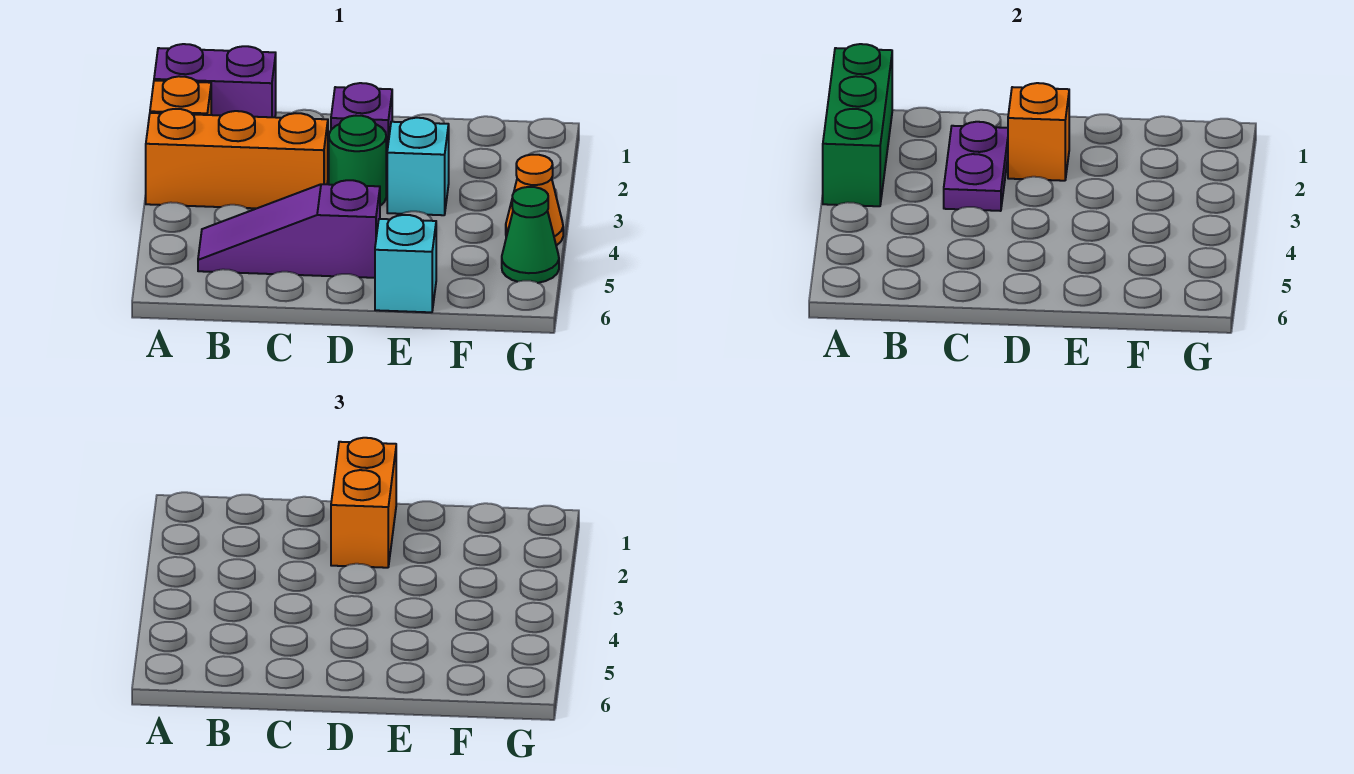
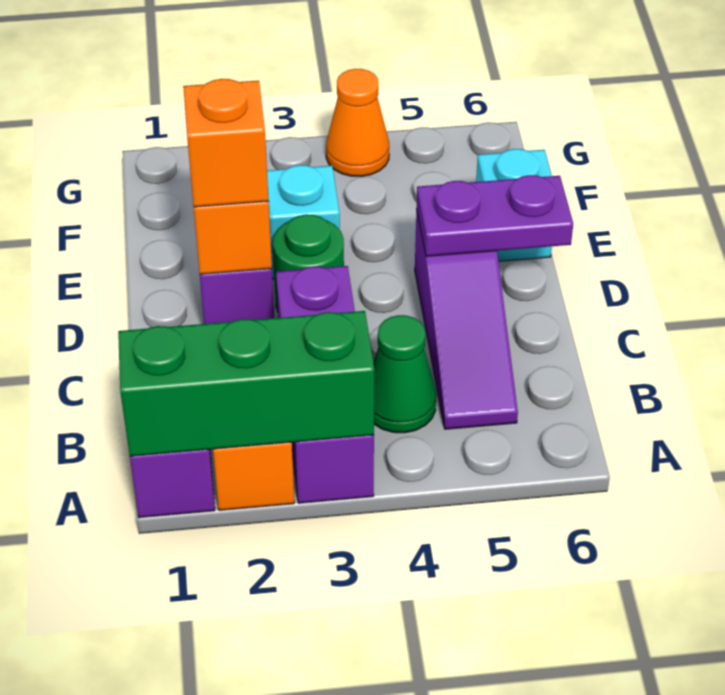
orange brick A3:C3 level 1 -> purple brick A3:C3 level 1
purple plate C2:C3 level 2 -> purple plate D5:D6 level 2
orange brick D1:D2 level 3 -> orange brick D2 level 3
green cone G5 level 1 -> green cone B4 level 1

